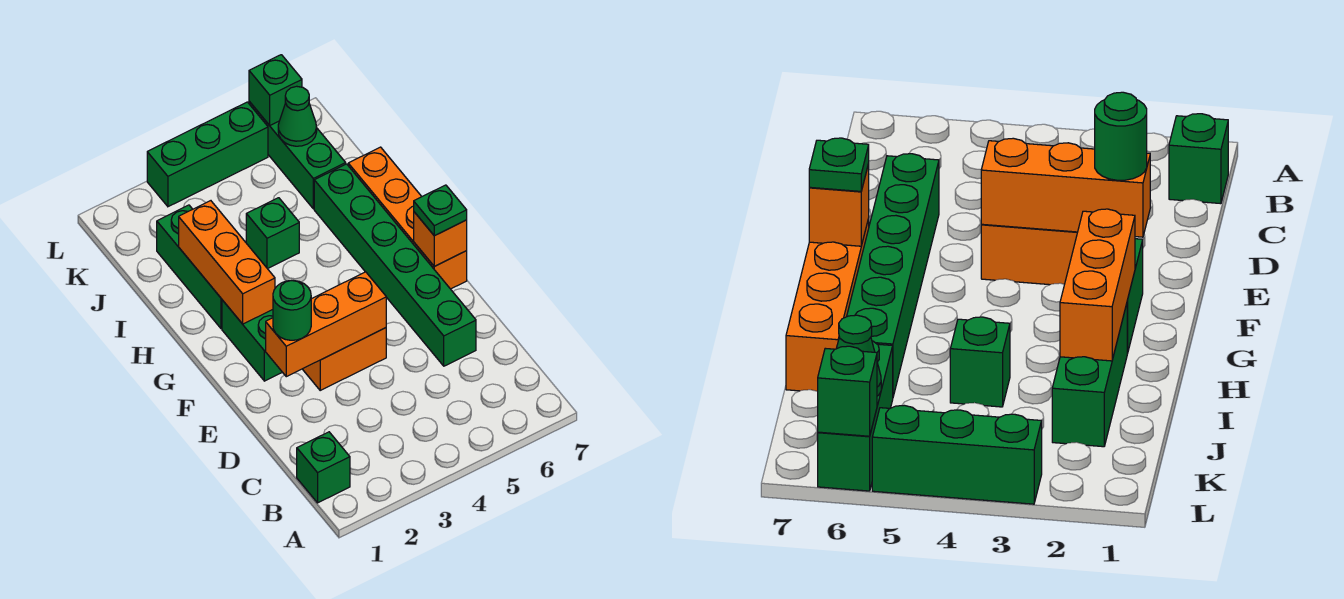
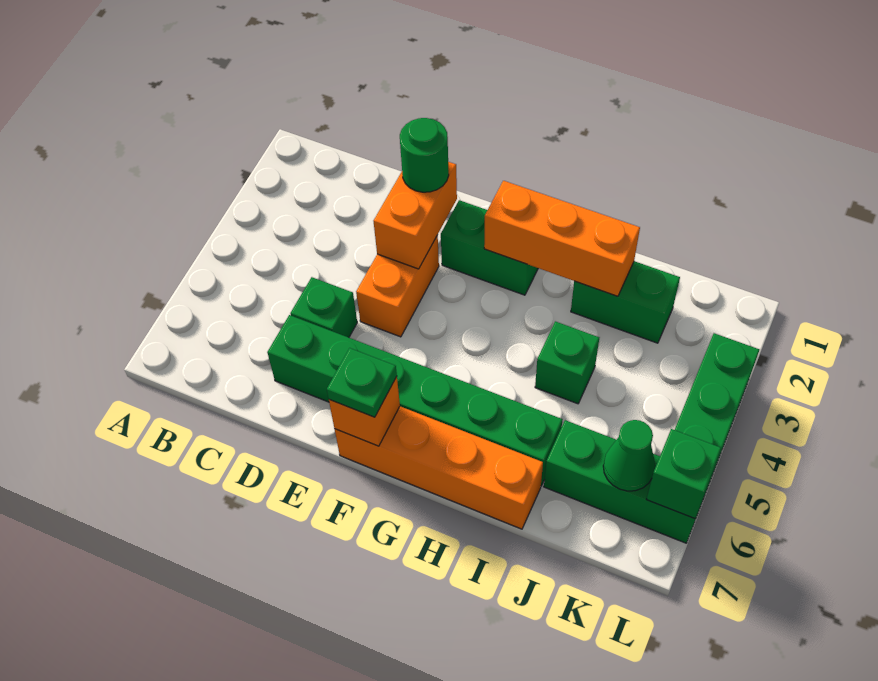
green brick B1 level 1 -> green brick D5 level 1
orange brick E2:E4 level 2 -> orange brick E2:E3 level 2
green brick H2:J2 level 1 -> green brick I2:J2 level 1

